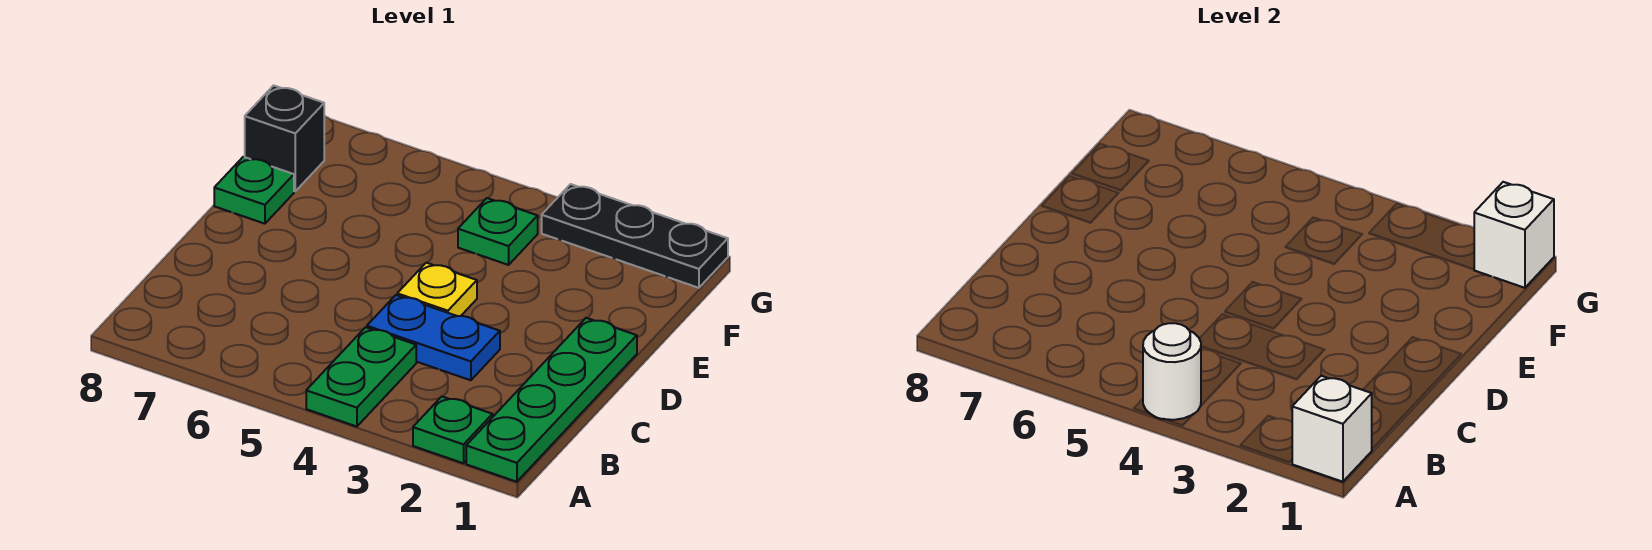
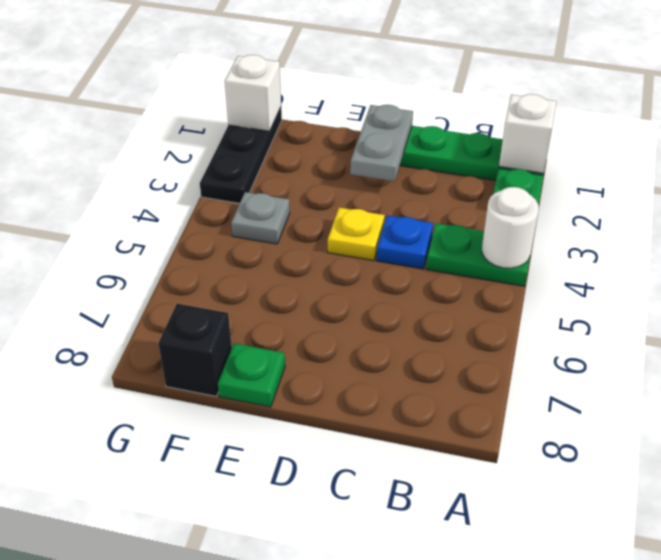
blue plate C3:C4 level 1 -> blue plate C4 level 1
none -> grey plate D1:D2 level 2
green plate F4 level 1 -> grey plate F4 level 1

